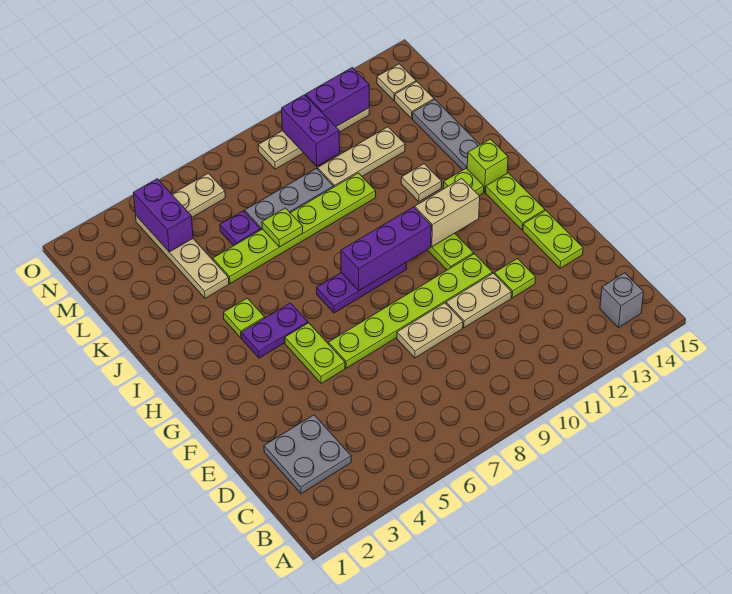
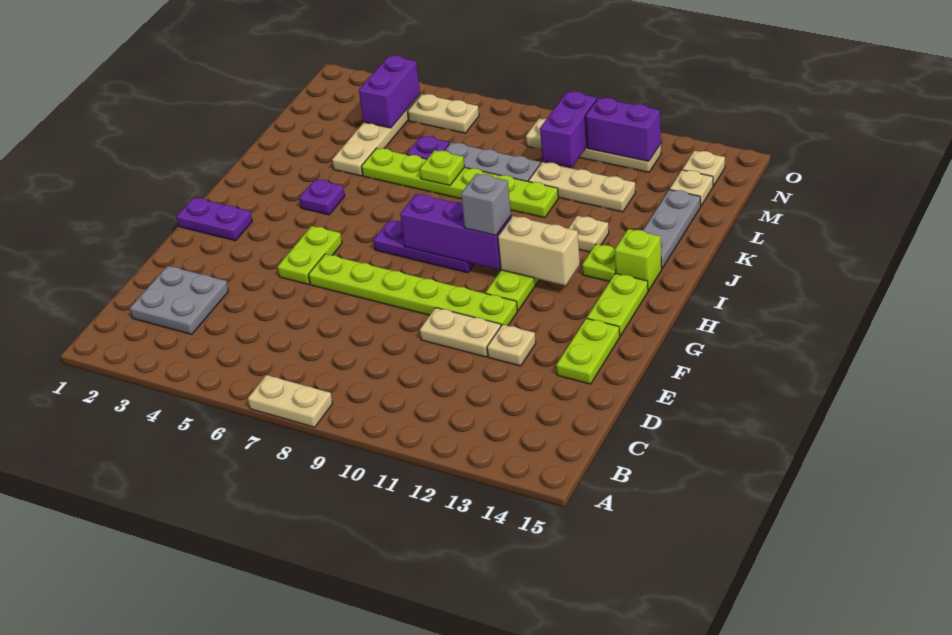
grey brick B14 level 1 -> grey brick H10 level 3
tan plate E8:E9 level 1 -> tan plate A7:A8 level 1
lime plate E12 level 1 -> tan plate E12 level 1
purple plate H4:H5 level 1 -> purple plate G1:G2 level 1
lime plate I4 level 1 -> purple plate I4 level 1

